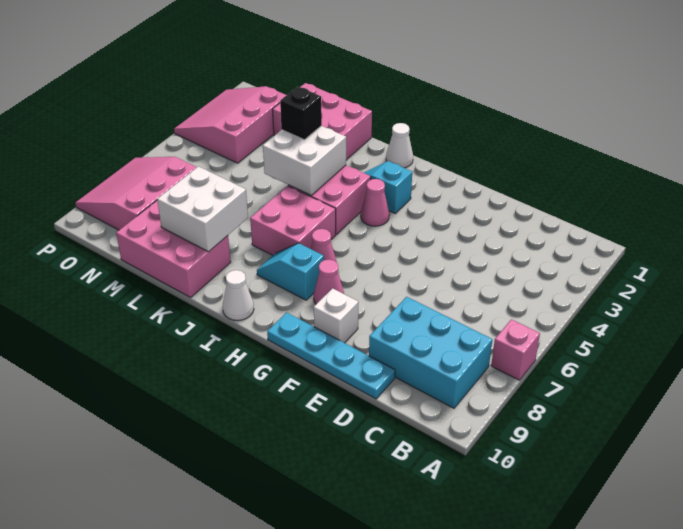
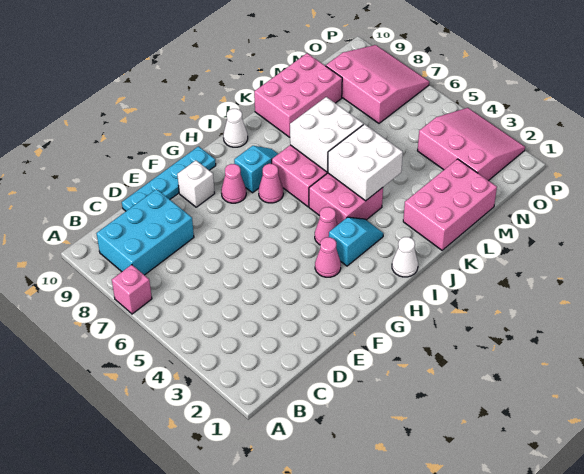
none -> pink cone G3 level 1
black brick K4 level 3 -> none
white brick K8:L9 level 2 -> white brick J6:K7 level 2

